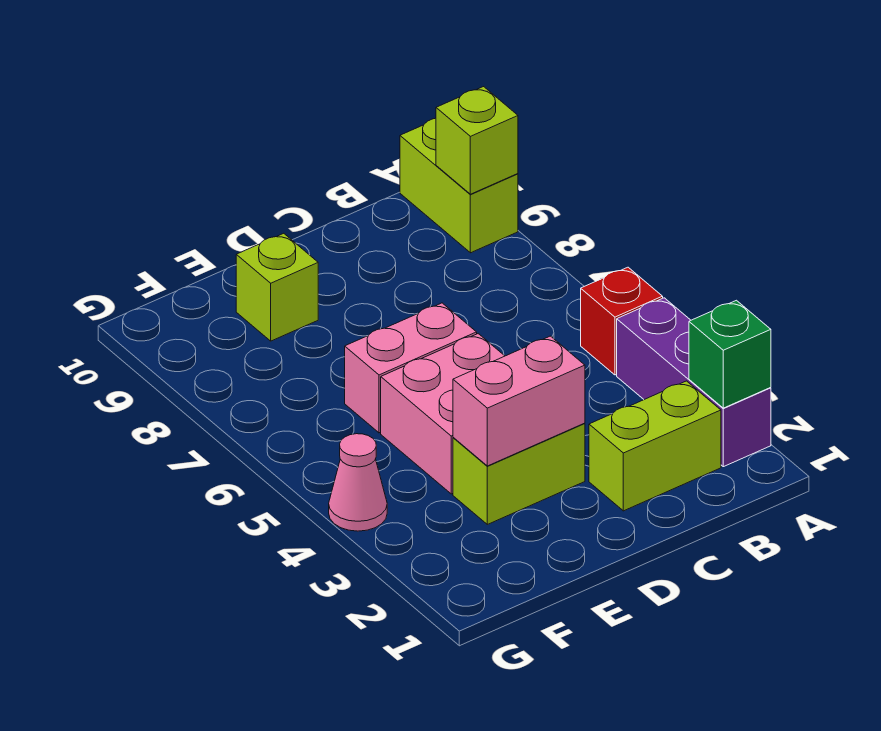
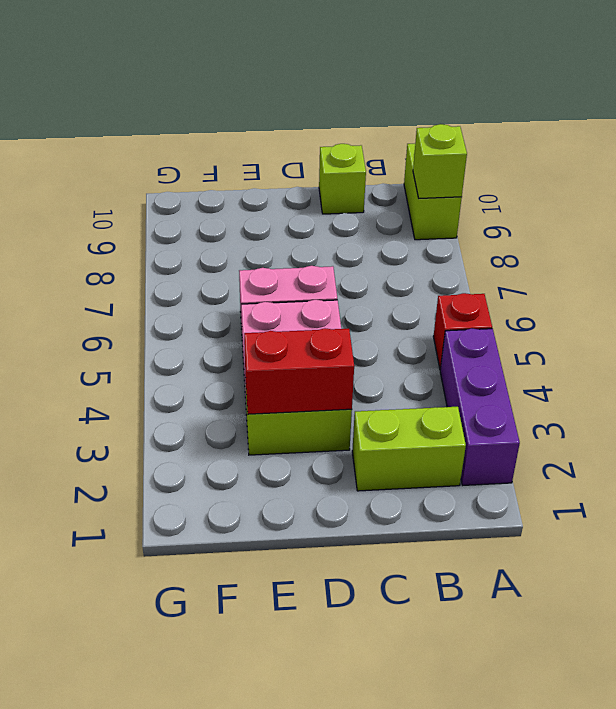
green brick A2 level 2 -> none
pink brick D3:E3 level 2 -> red brick D3:E3 level 2
lime brick E9 level 1 -> lime brick C10 level 1
pink cone G4 level 1 -> none

